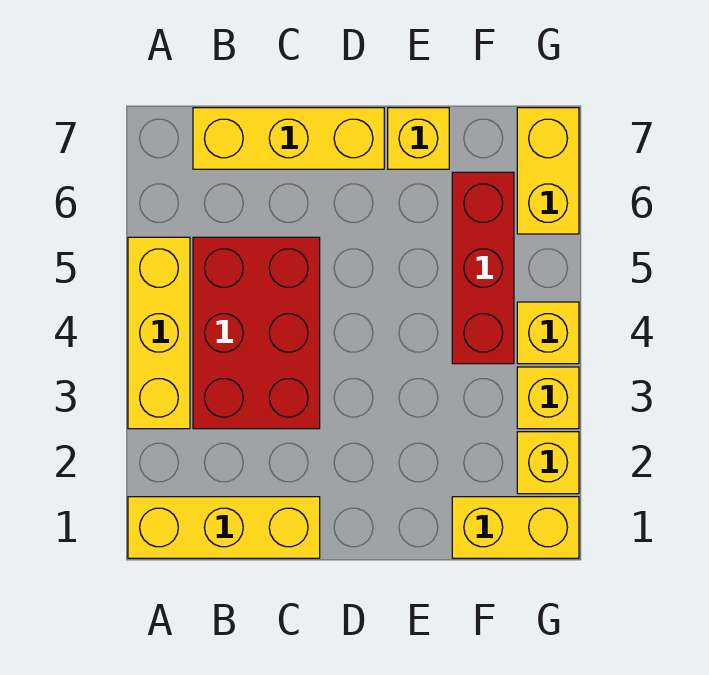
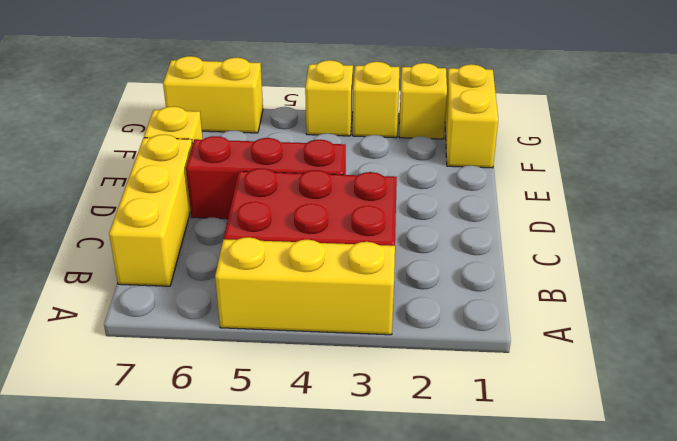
yellow brick A1:C1 level 1 -> none
red brick F4:F6 level 1 -> red brick D4:D6 level 1

